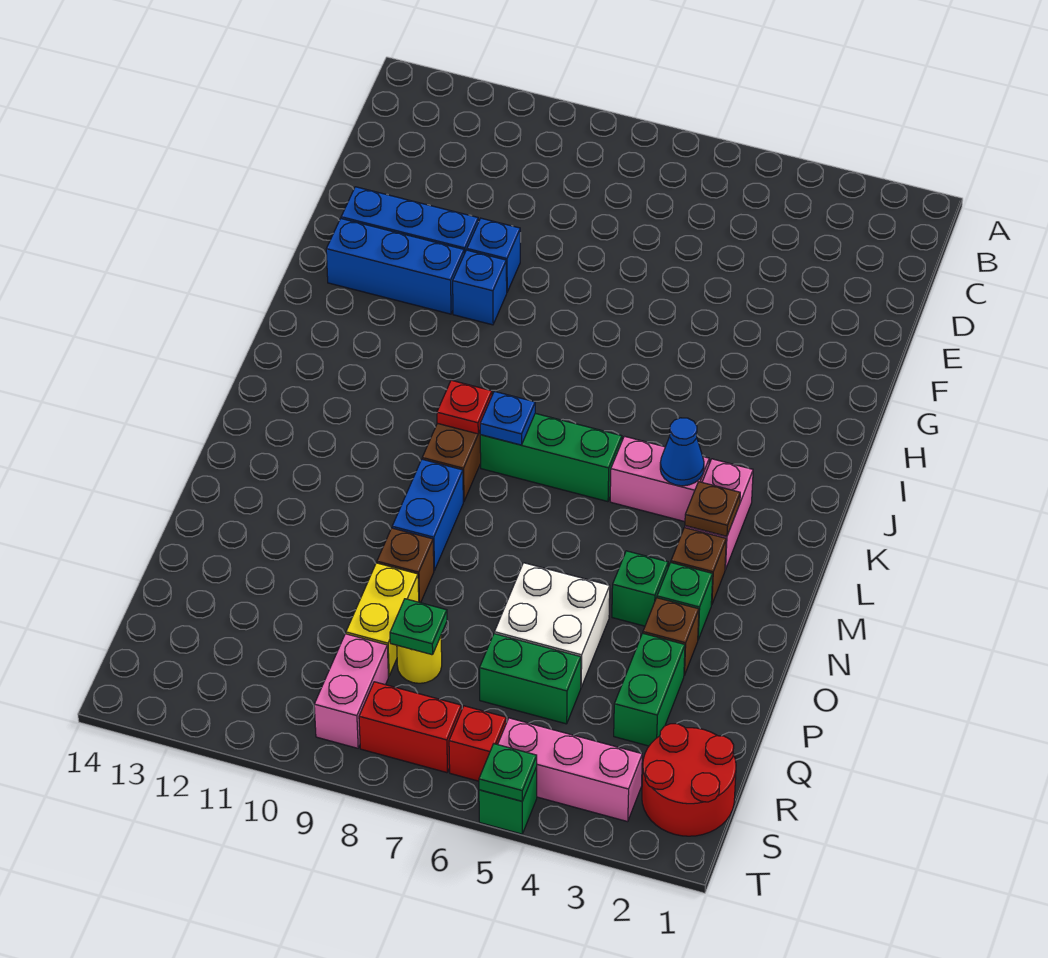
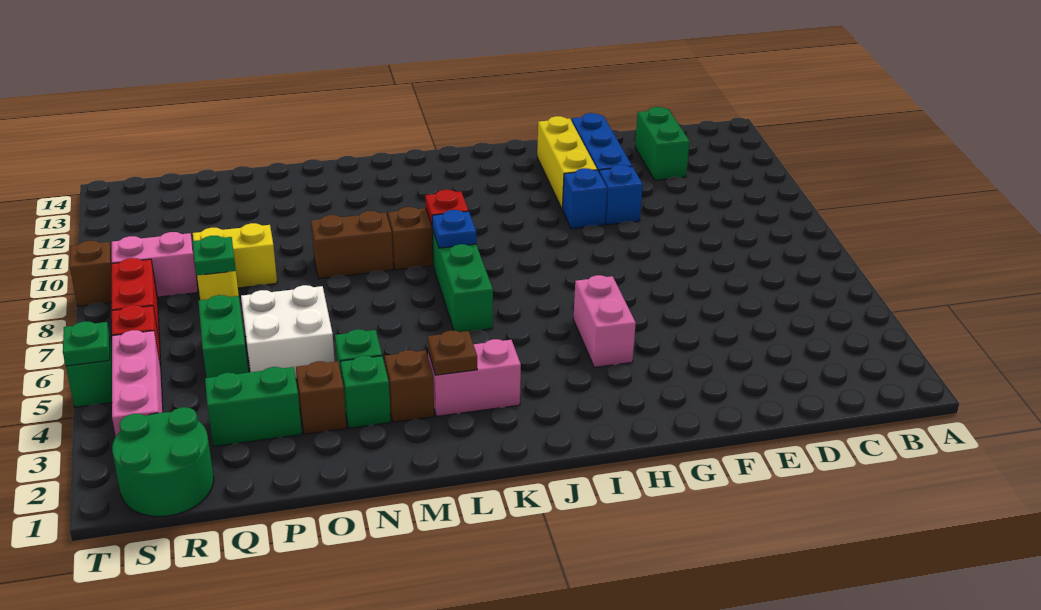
none -> green brick D12:D13 level 1
blue brick G11:G13 level 1 -> yellow brick G11:G13 level 1
pink brick K4:K5 level 1 -> pink brick H4:H5 level 1
blue cone K4 level 2 -> none
blue brick M9:N9 level 1 -> brown brick M9:N9 level 1
brown brick O9 level 1 -> brown brick T9 level 1
red round brick R1:S2 level 1 -> green round brick R1:S2 level 1

